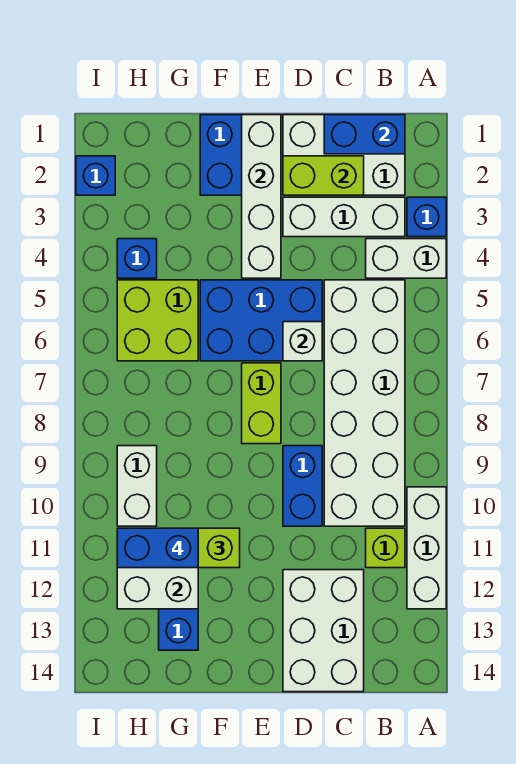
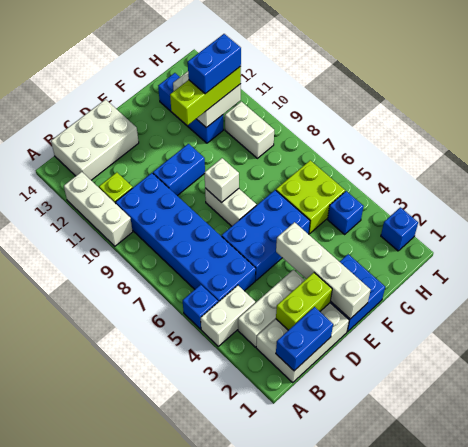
blue brick A3 level 1 -> blue brick A5 level 1
white brick B5:C10 level 1 -> blue brick B5:C10 level 1
white brick C12:D14 level 1 -> white brick B13:D14 level 1
white brick D6 level 2 -> white brick E8 level 2
blue brick D9:D10 level 1 -> blue brick D10:E10 level 1
lime brick E7:E8 level 1 -> white brick E7:E8 level 1

